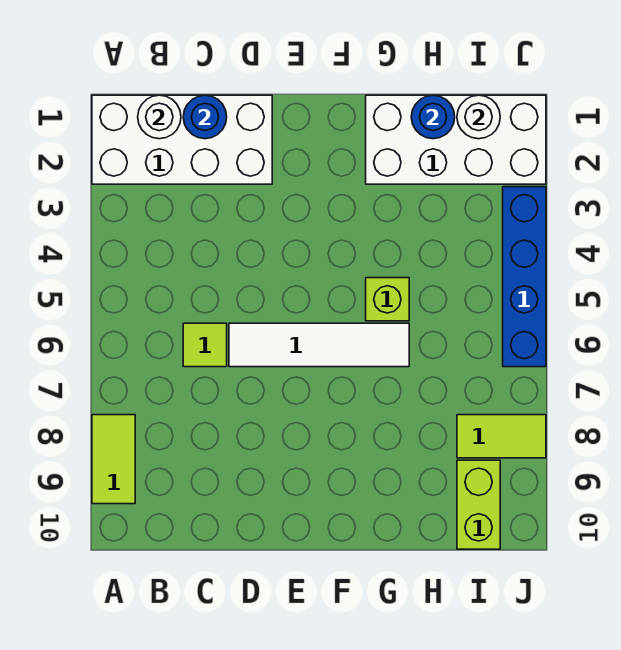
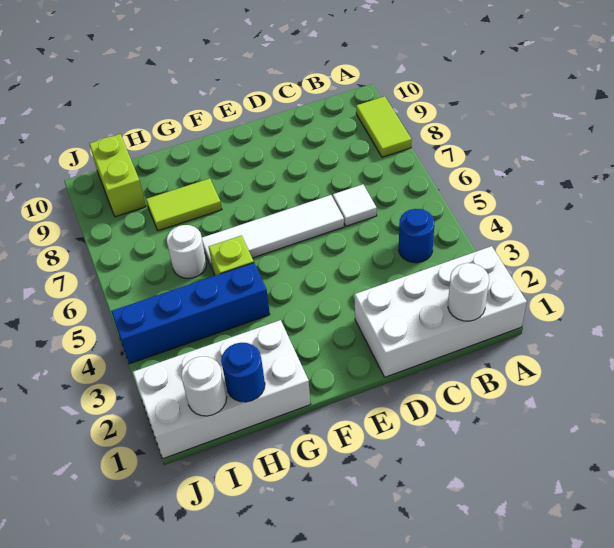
blue round brick C1 level 2 -> blue round brick B4 level 1
lime tile C6 level 1 -> white tile C6 level 1
none -> white round brick H6 level 1
lime tile I8:J8 level 1 -> lime tile G8:H8 level 1
blue brick J3:J6 level 1 -> blue brick G4:J4 level 1

